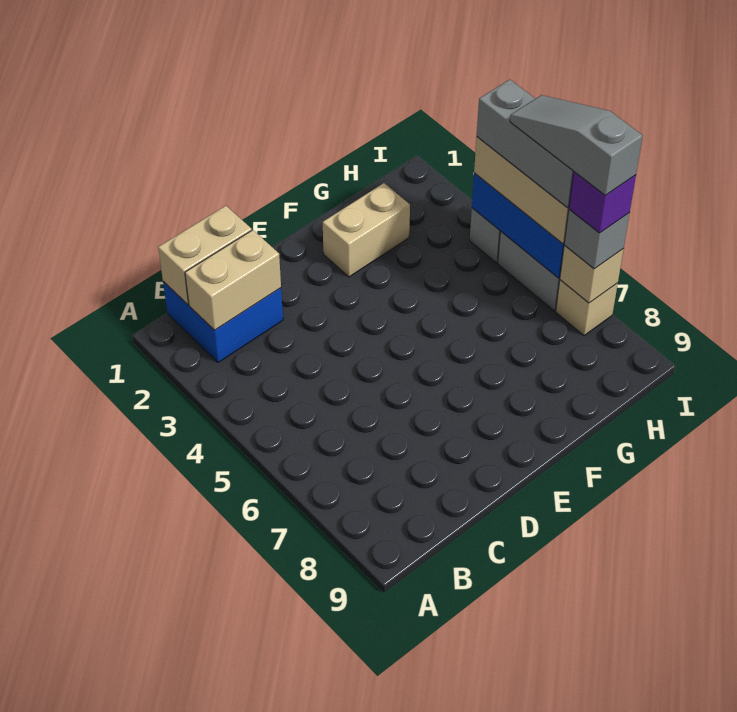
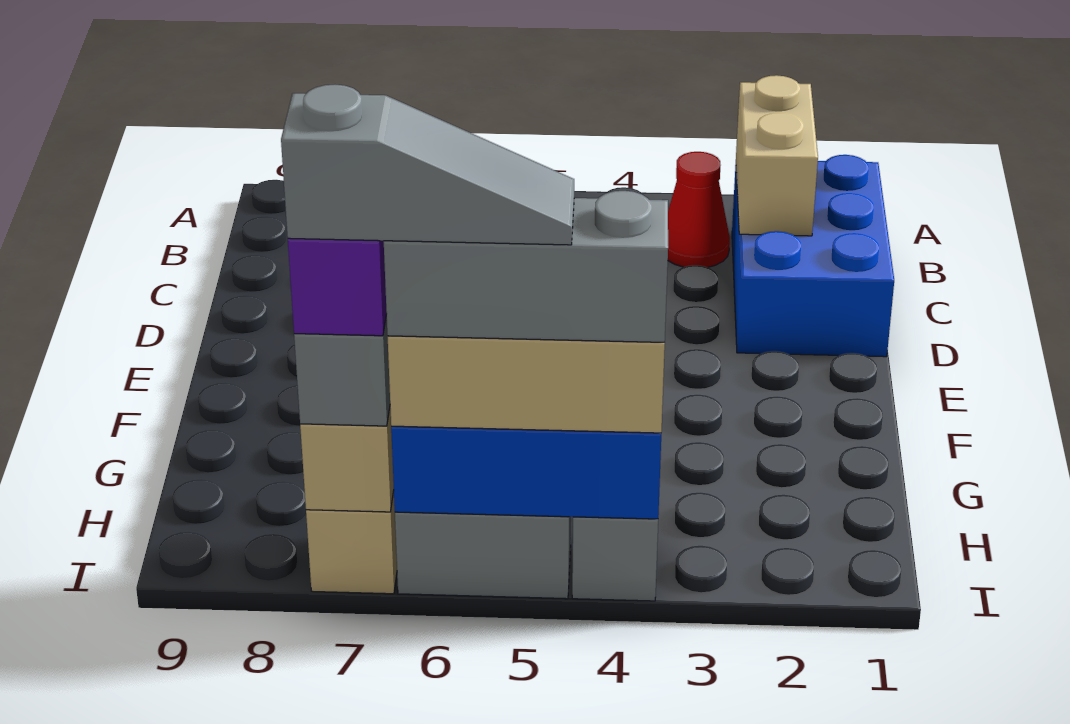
blue brick B1:C2 level 1 -> blue brick B1:D2 level 1
tan brick B1:C1 level 2 -> none
none -> red cone B3 level 1
tan brick F2:G2 level 1 -> none

